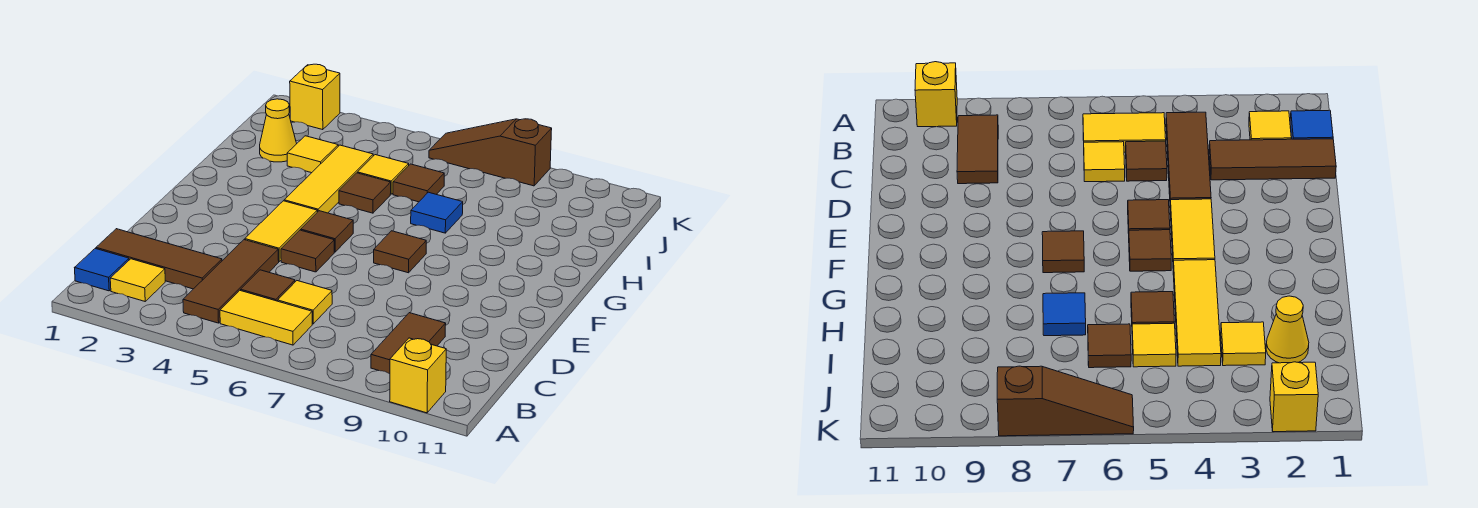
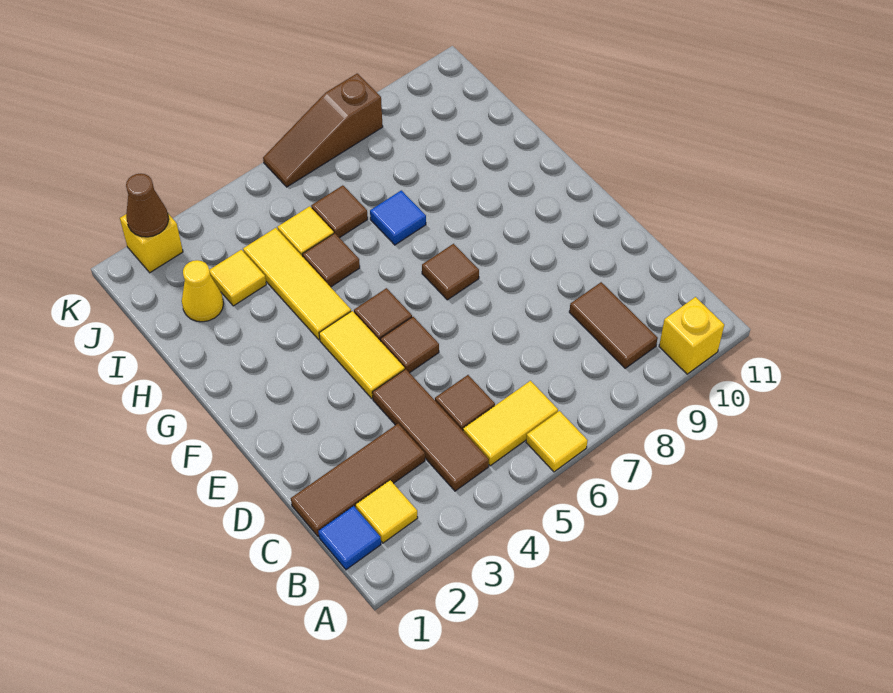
yellow tile C6 level 1 -> yellow tile A6 level 1
none -> brown cone K2 level 2

